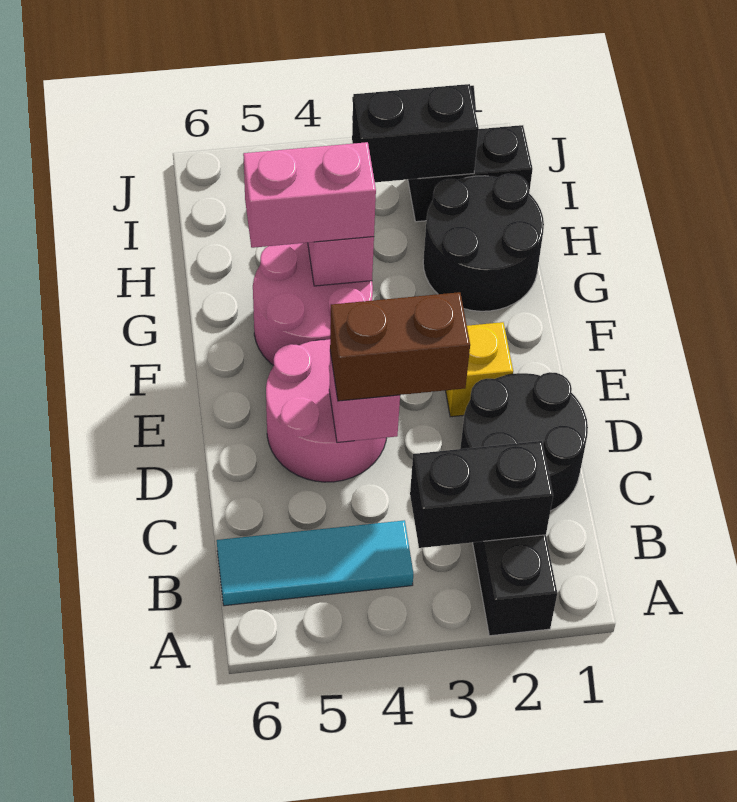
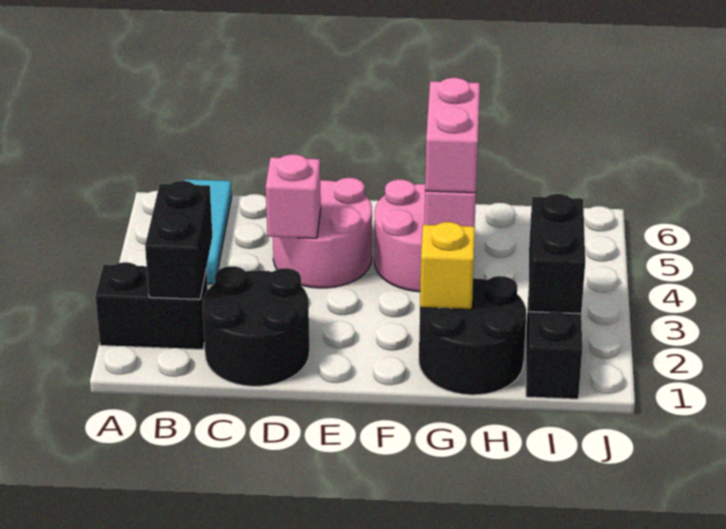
brown brick D3:D4 level 3 -> none
yellow brick E2 level 1 -> yellow brick G2 level 2

